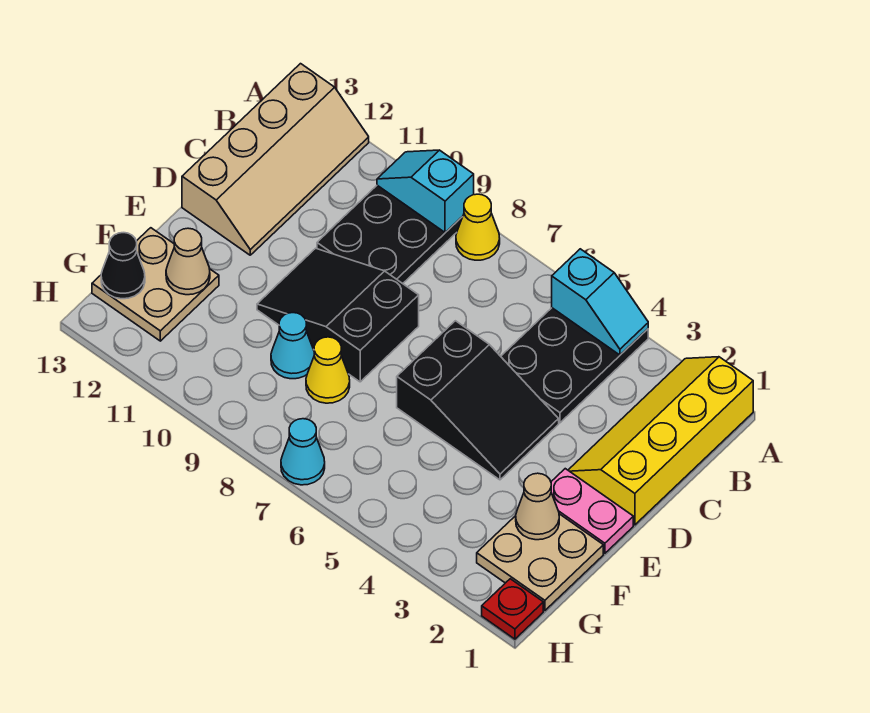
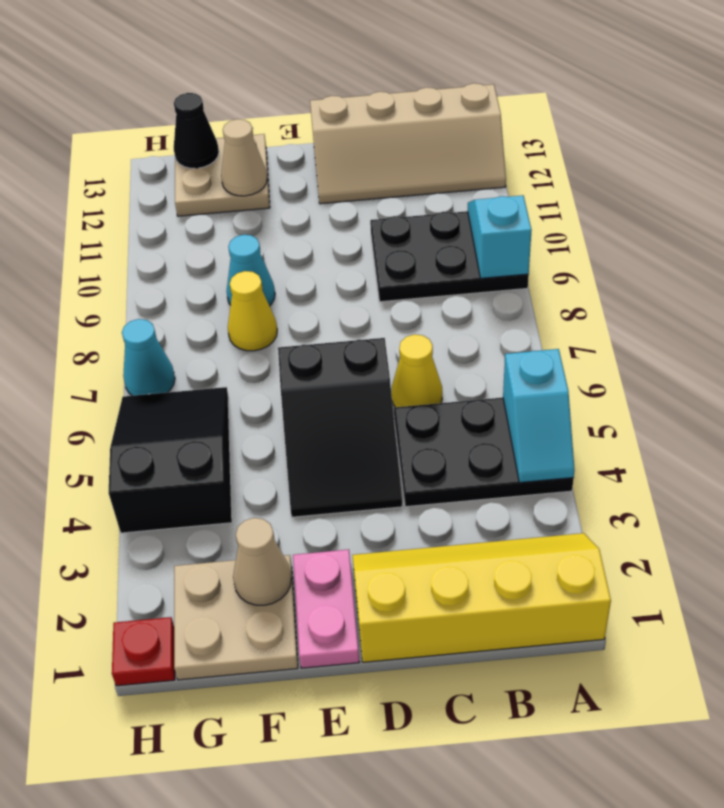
yellow cone A8 level 1 -> yellow cone C6 level 1
black slope D8:E10 level 1 top 8 -> black slope G4:H6 level 1 top 4

